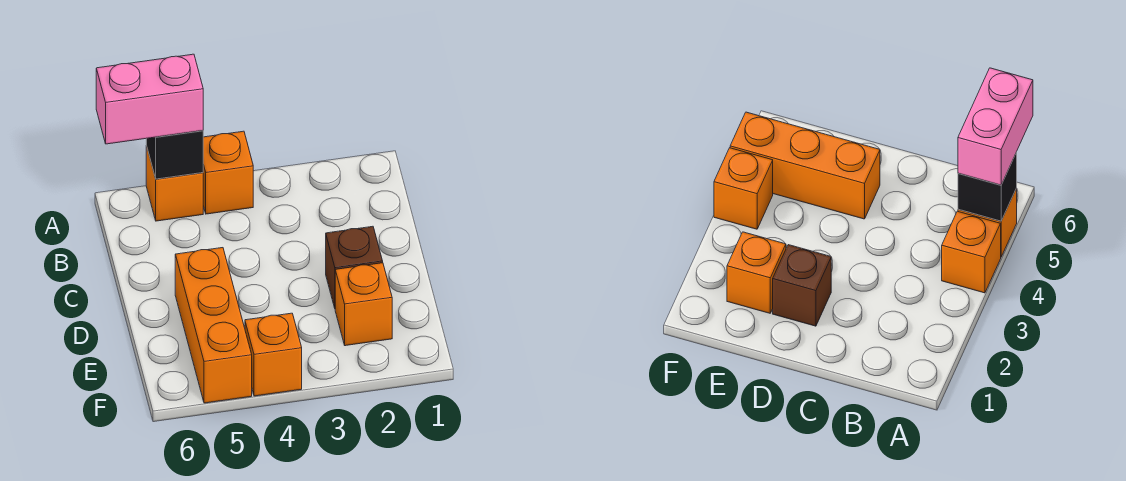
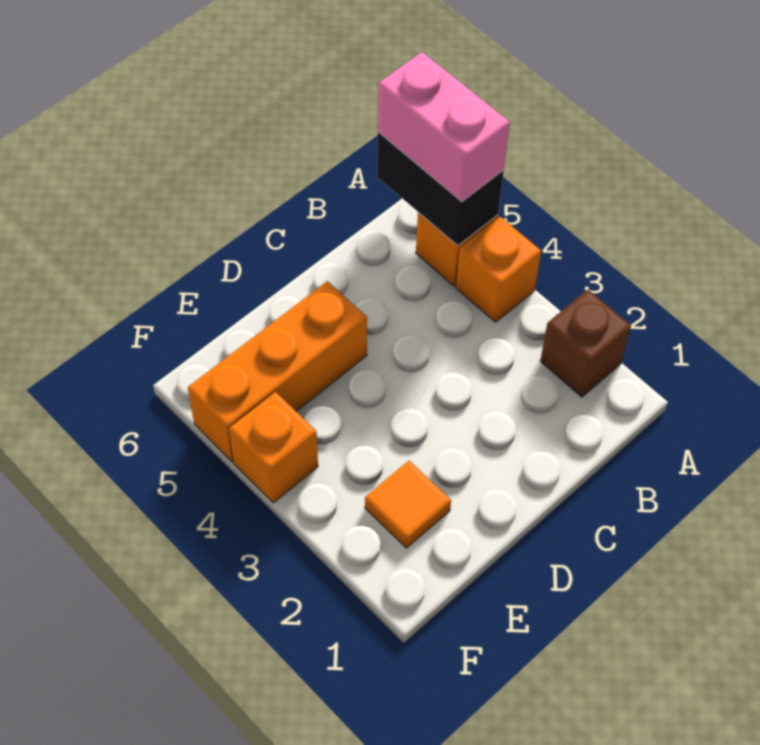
black brick A5 level 2 -> black brick A5:A6 level 2
brown brick D2 level 1 -> brown brick A2 level 1
orange brick E2 level 1 -> orange tile E2 level 1

